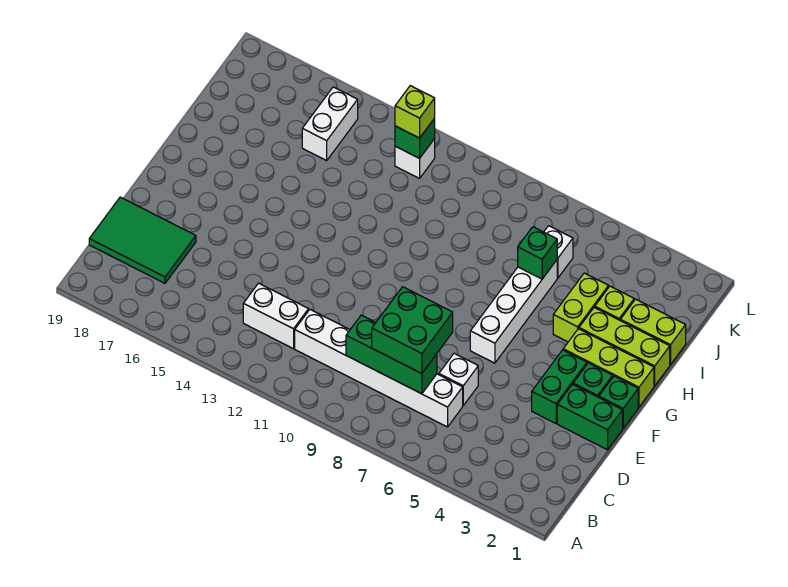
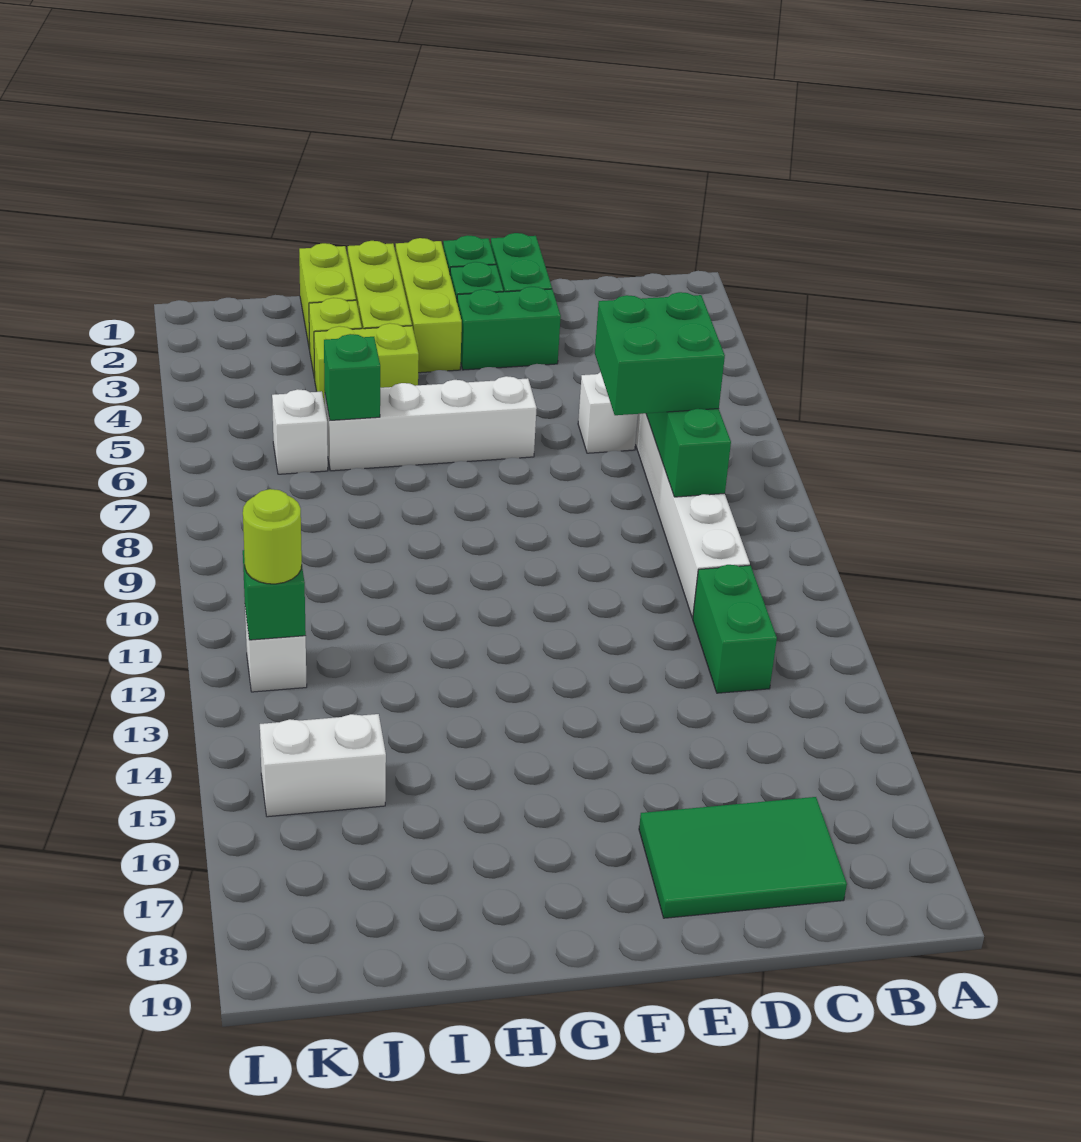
white brick C12:C13 level 1 -> green brick C12:C13 level 1
green tile C17:D19 level 1 -> green tile C17:E18 level 1
lime brick K12 level 3 -> lime round brick K12 level 3

